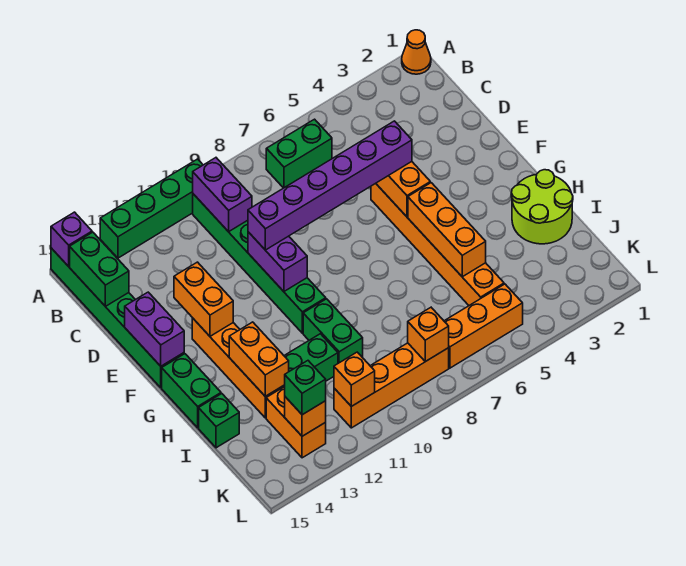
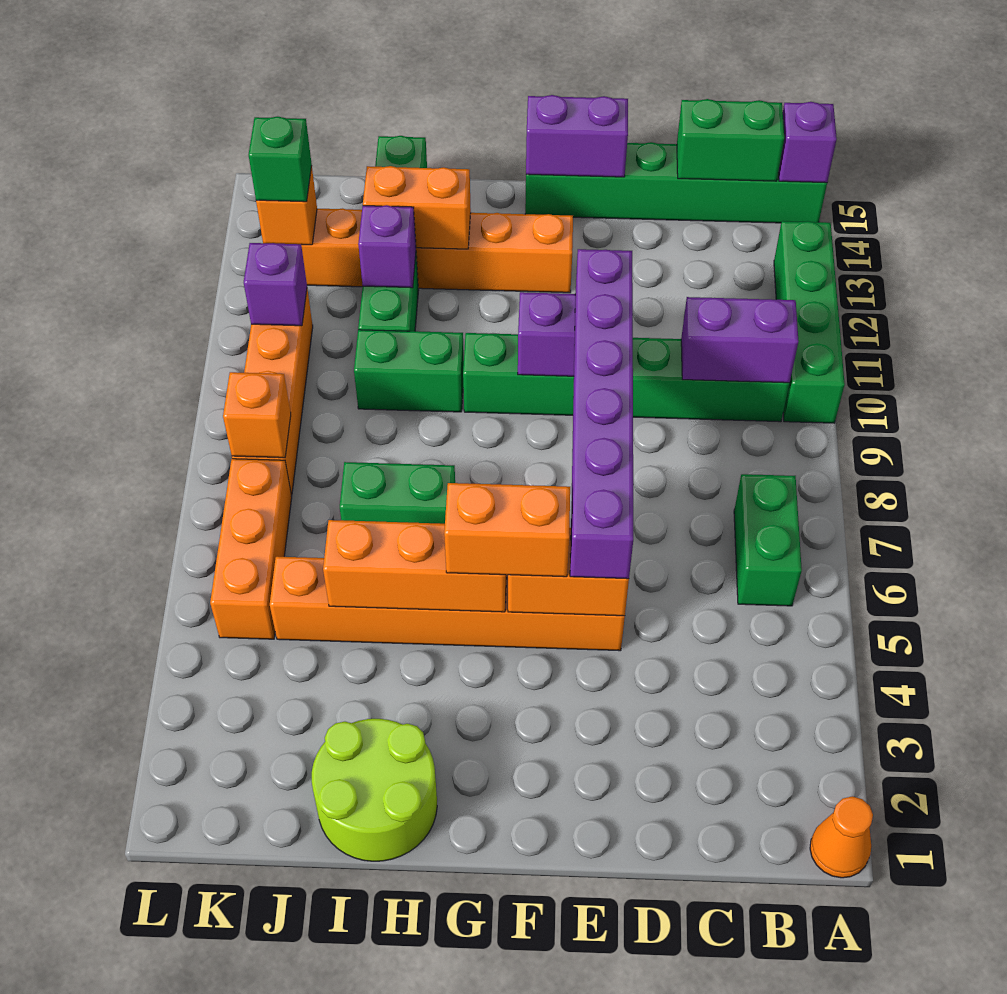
orange brick E13:F13 level 2 -> orange brick F5:G5 level 3
green brick G15:H15 level 1 -> green brick H7:I7 level 1
none -> purple brick I12 level 2
orange brick K11 level 2 -> purple brick K11 level 2

